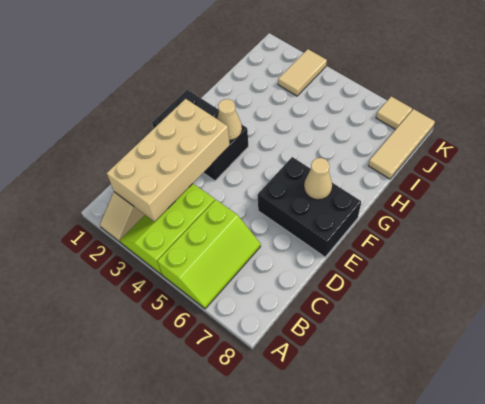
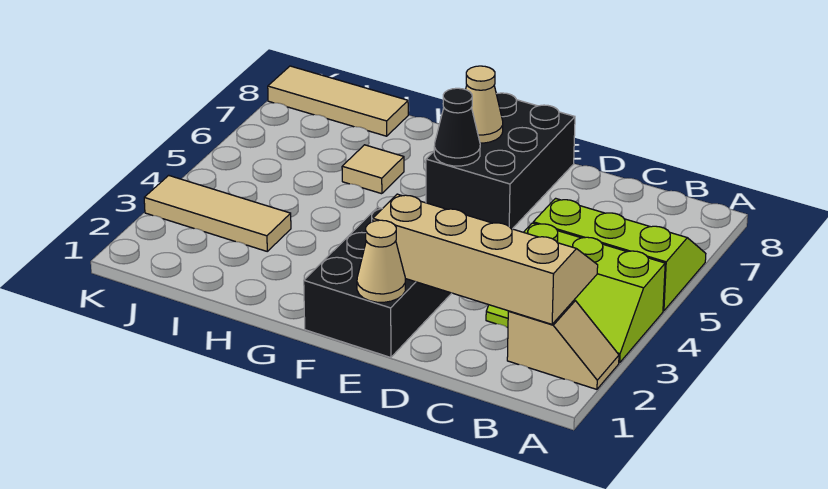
tan brick B2:E3 level 2 -> tan slope B2:E3 level 2 top 2
tan cone F3 level 2 -> tan cone E1 level 2
none -> black cone F6 level 2
tan tile J3:K3 level 1 -> tan tile I3:K3 level 1
tan tile K7 level 1 -> tan tile H6 level 1

